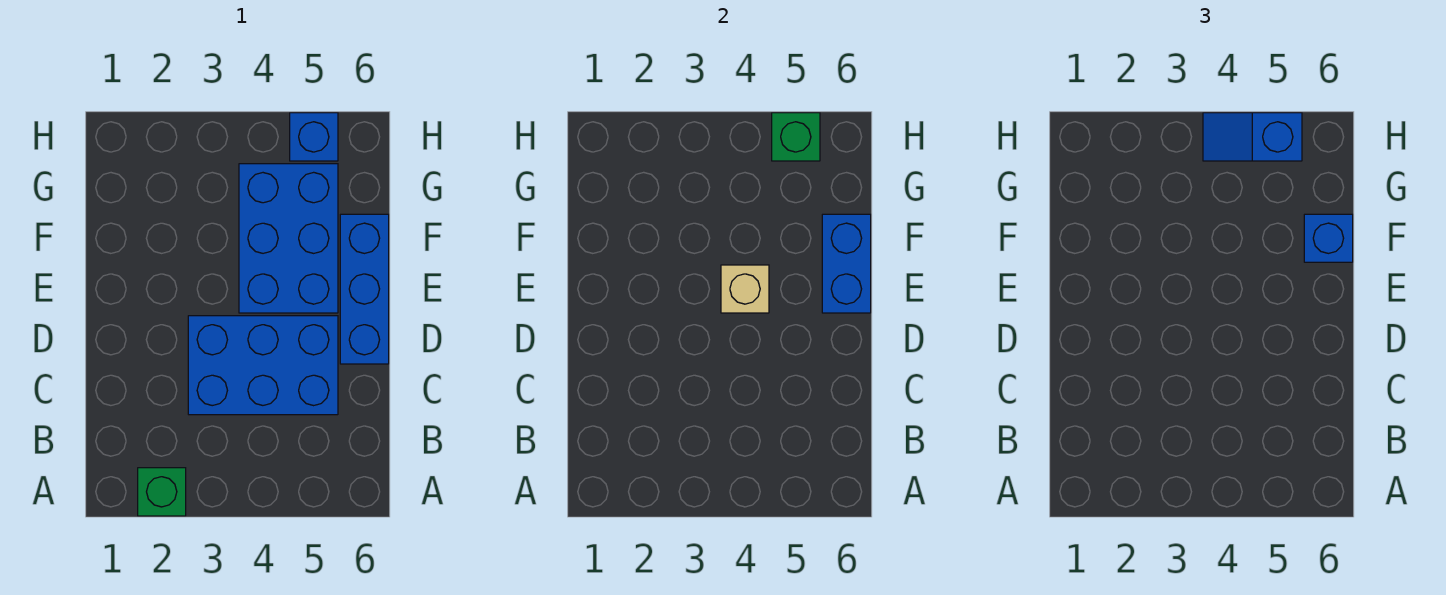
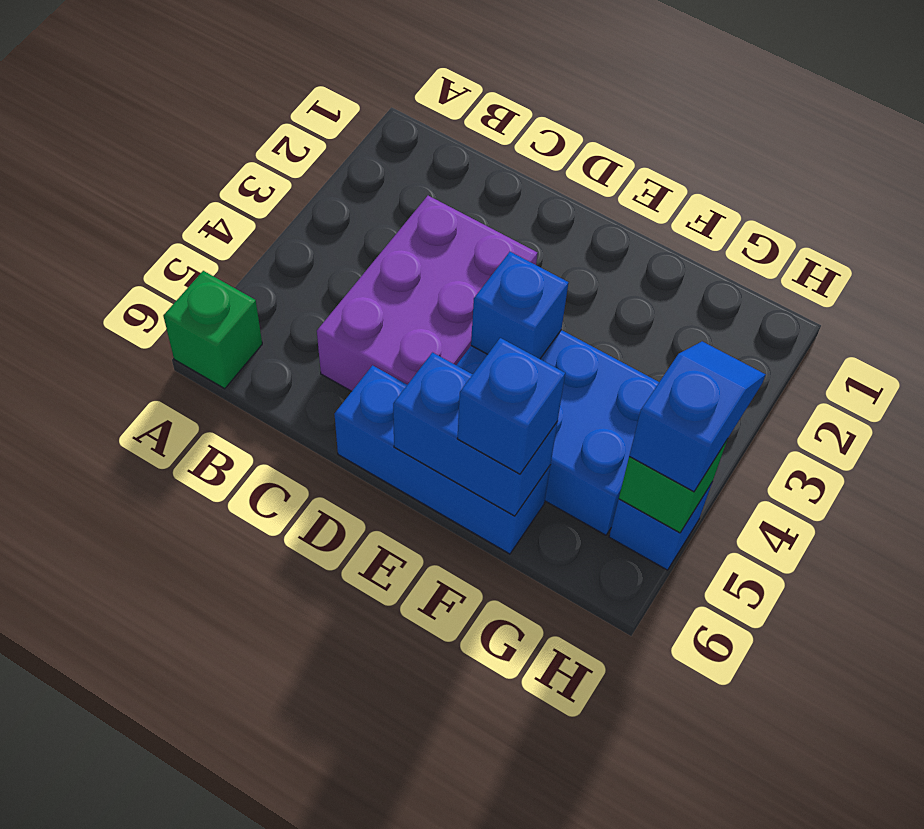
green brick A2 level 1 -> green brick A6 level 1
blue brick C3:D5 level 1 -> purple brick C3:D5 level 1
tan brick E4 level 2 -> blue brick E4 level 2

